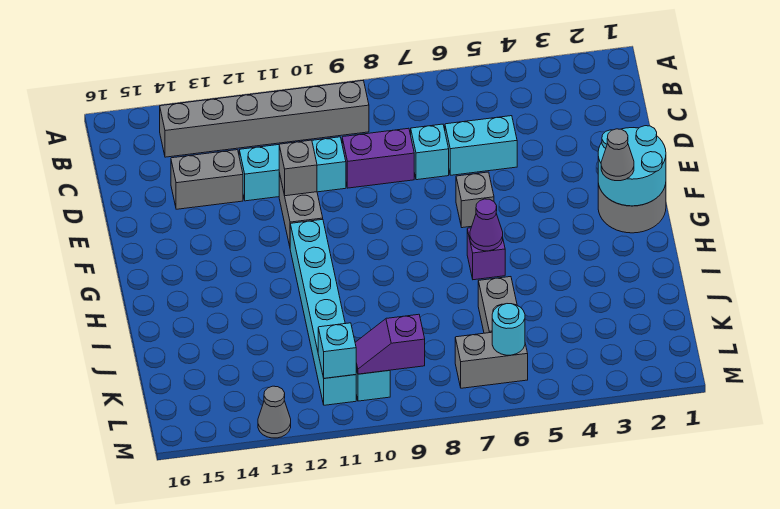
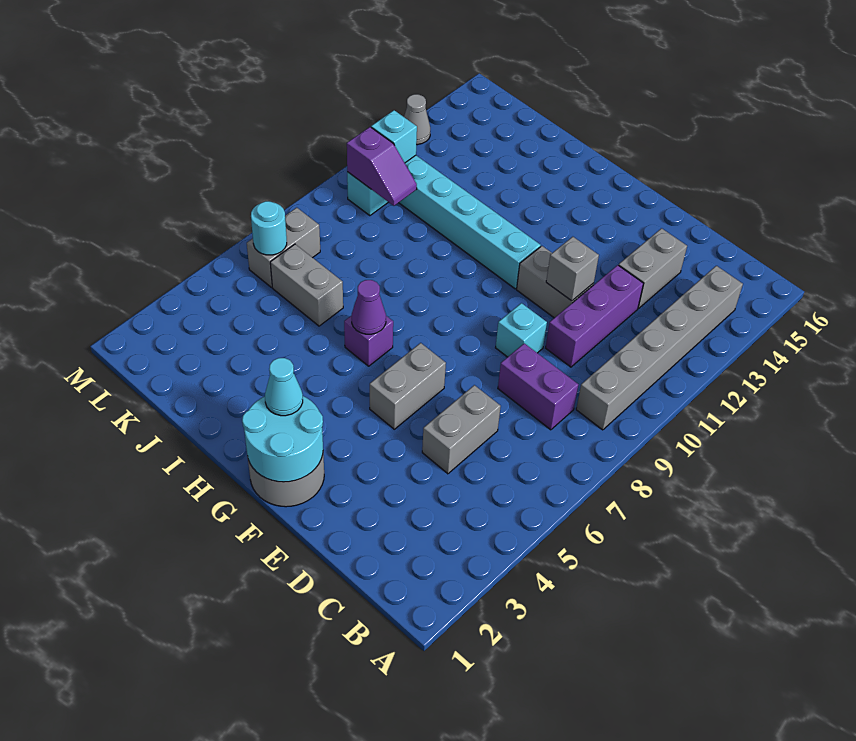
cyan brick D5:D6 level 1 -> grey brick D5:D6 level 1
cyan brick D7 level 1 -> cyan brick E9 level 1
purple brick D8:D9 level 1 -> purple brick C8:D8 level 1
cyan brick D10:D12 level 1 -> purple brick D10:D12 level 1
grey brick F6 level 1 -> grey brick F5:F6 level 1
grey cone G2 level 3 -> cyan cone G2 level 3
purple slope L9:L10 level 2 top 9 -> purple slope K10:L10 level 2 top L

